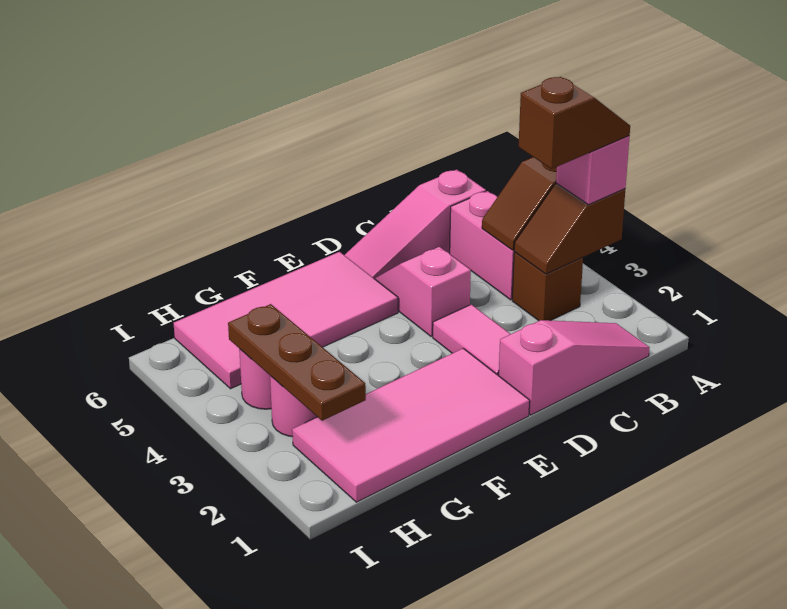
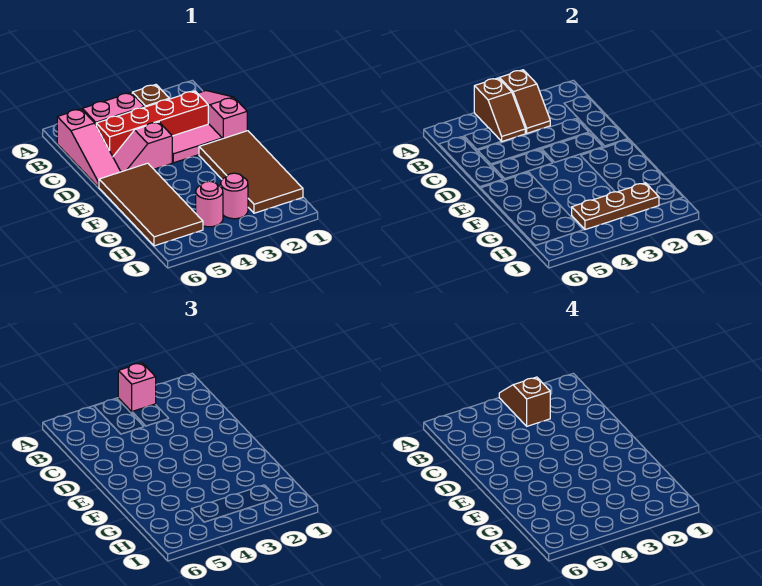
none -> red brick C2:C5 level 1
pink tile E1:H2 level 1 -> brown tile E1:H2 level 1
pink tile E5:H6 level 1 -> brown tile E5:H6 level 1

